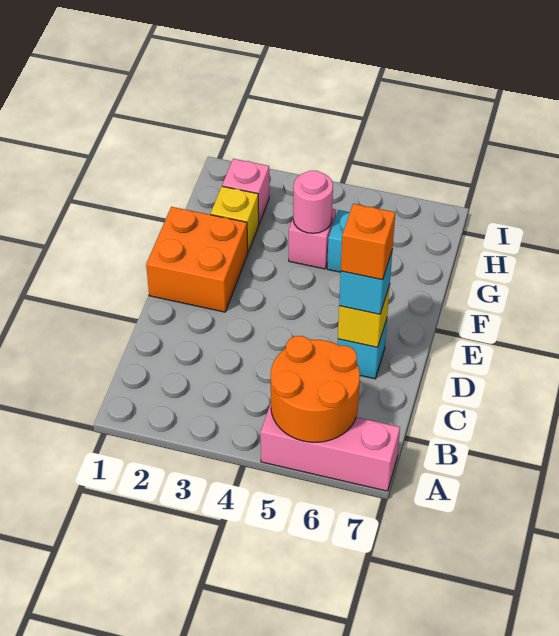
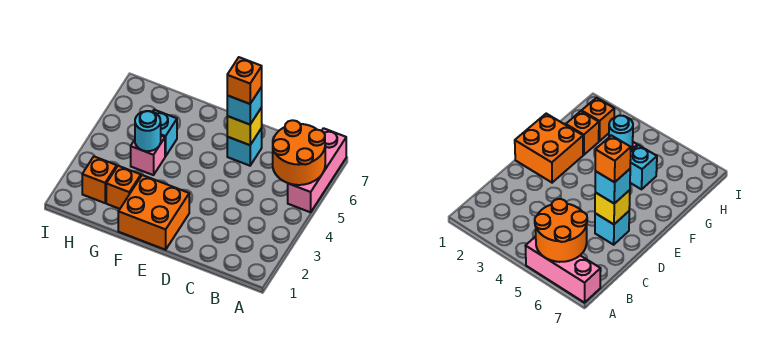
yellow brick G2 level 1 -> orange brick G2 level 1
pink round brick G4 level 2 -> cyan round brick G4 level 2
pink brick H2 level 1 -> orange brick H2 level 1

